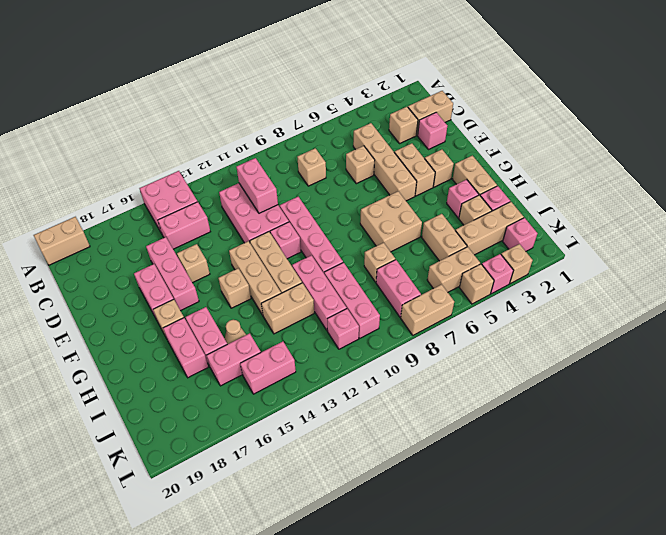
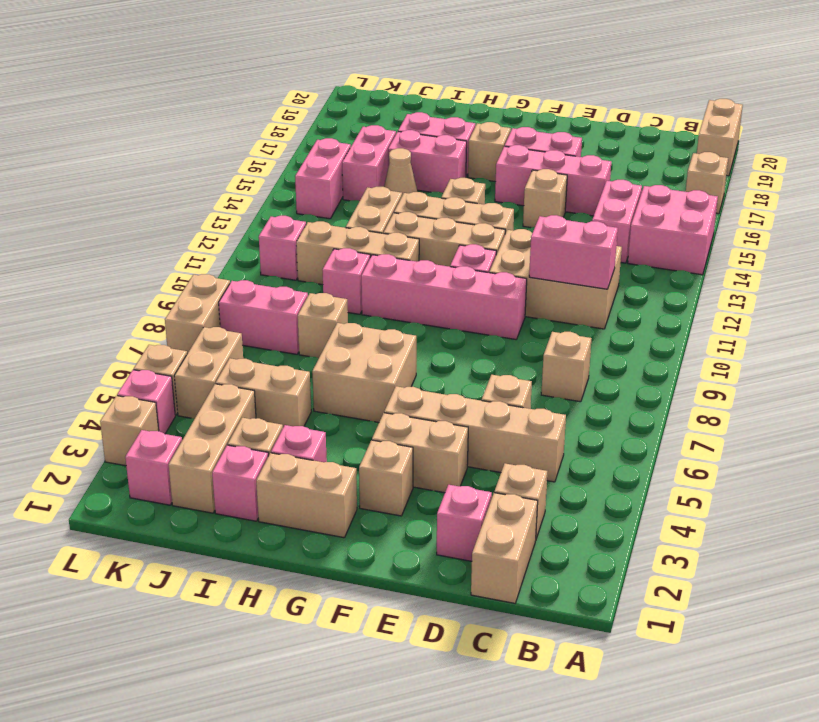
none -> tan brick A17 level 1
pink brick C11:E12 level 1 -> tan brick C11:E12 level 1
pink brick H11:J11 level 1 -> tan brick H11:J11 level 1
pink brick I10:K10 level 1 -> pink brick I10 level 1

